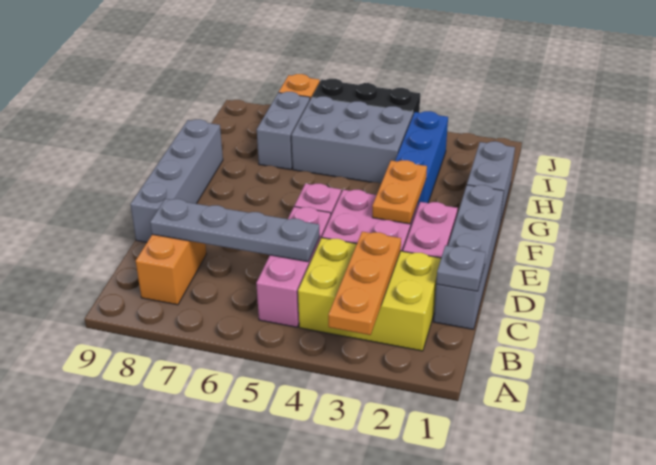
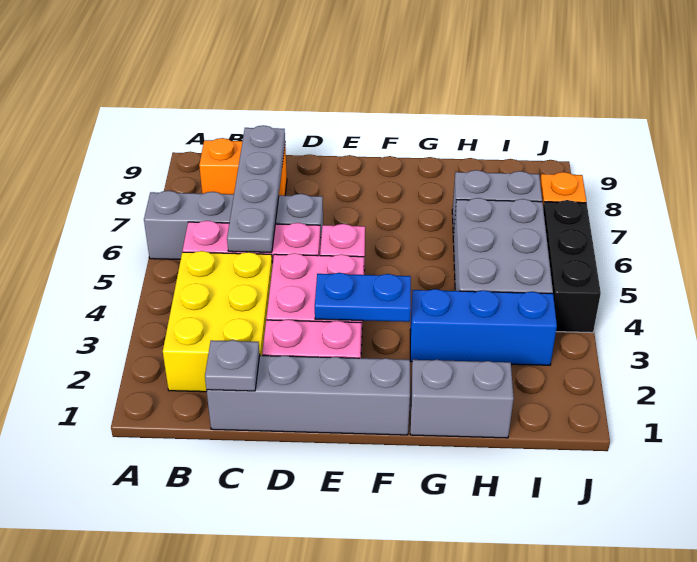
orange plate A3:C3 level 2 -> none
grey brick D9:G9 level 1 -> grey brick A6:D6 level 1
orange plate E3:F3 level 2 -> blue plate E3:F3 level 2

